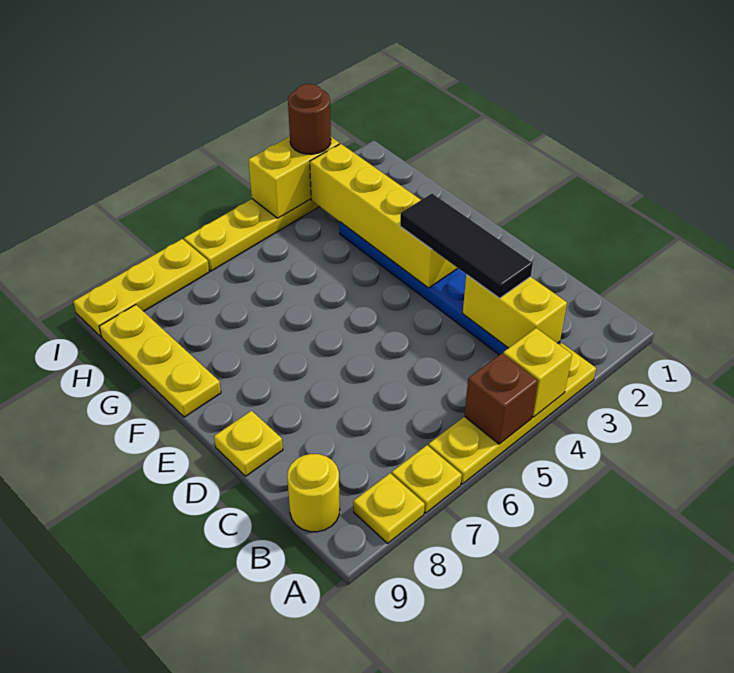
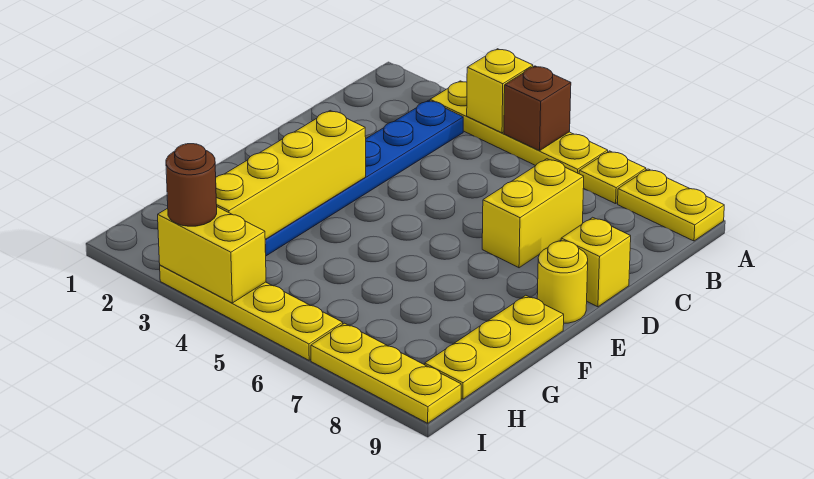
yellow plate A8 level 1 -> yellow plate A8:A9 level 1
yellow brick B3:C3 level 2 -> yellow brick C7:D7 level 1
yellow round brick B9 level 1 -> yellow round brick E9 level 1
black tile C3:E3 level 3 -> none
yellow plate D9 level 1 -> yellow brick D9 level 1

